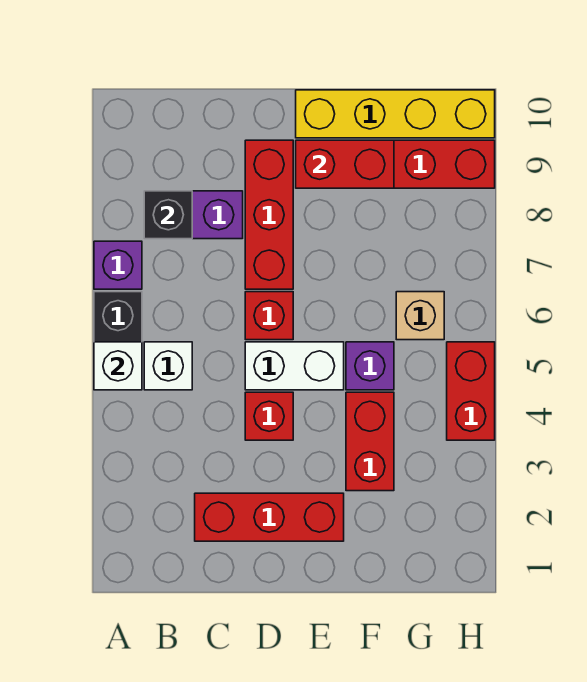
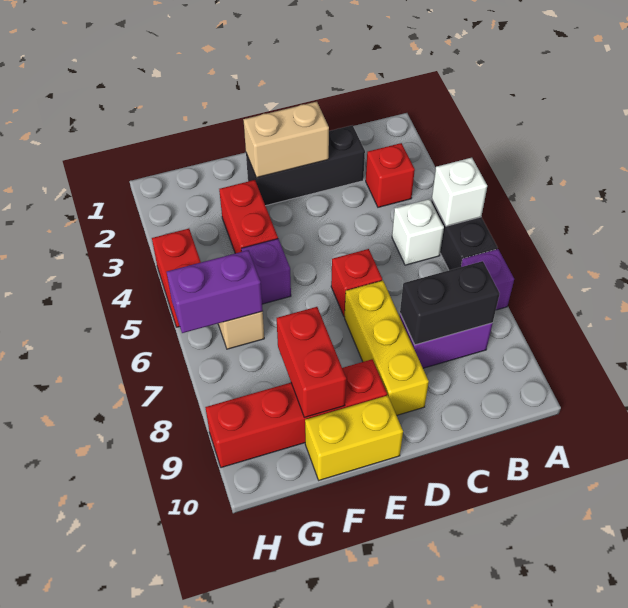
black brick B8 level 2 -> black brick B8:C8 level 2
red brick C2:E2 level 1 -> black brick C2:E2 level 1
none -> tan brick D2:E2 level 2
red brick D4 level 1 -> red brick B3 level 1
white brick D5:E5 level 1 -> none
red brick D7:D9 level 1 -> yellow brick D7:D9 level 1
red brick E9:F9 level 2 -> red brick F8:F9 level 2
yellow brick E10:H10 level 1 -> yellow brick E10:F10 level 1
none -> purple brick G6:H6 level 2

